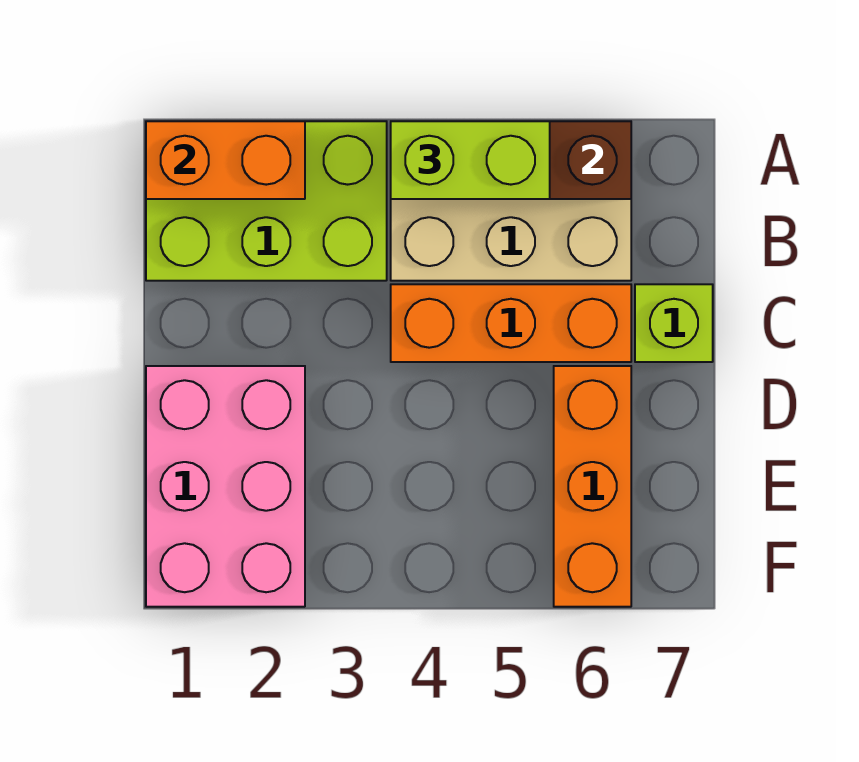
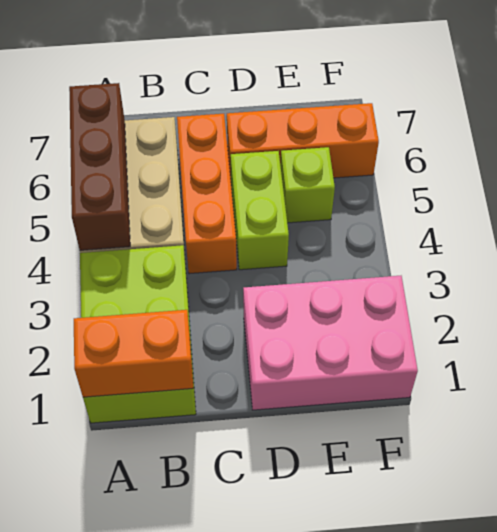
orange brick A1:A2 level 2 -> orange brick A1:B1 level 2
lime brick A4:A5 level 3 -> lime brick D4:D5 level 1
lime brick C7 level 1 -> lime brick E5 level 1

